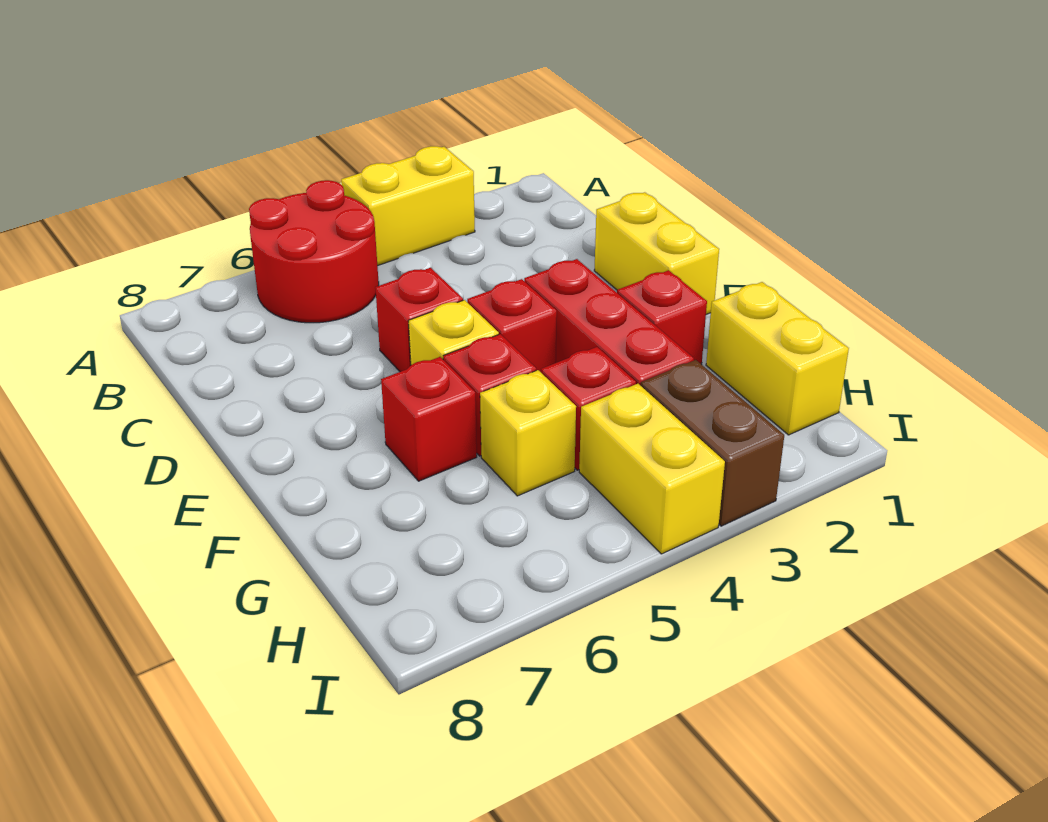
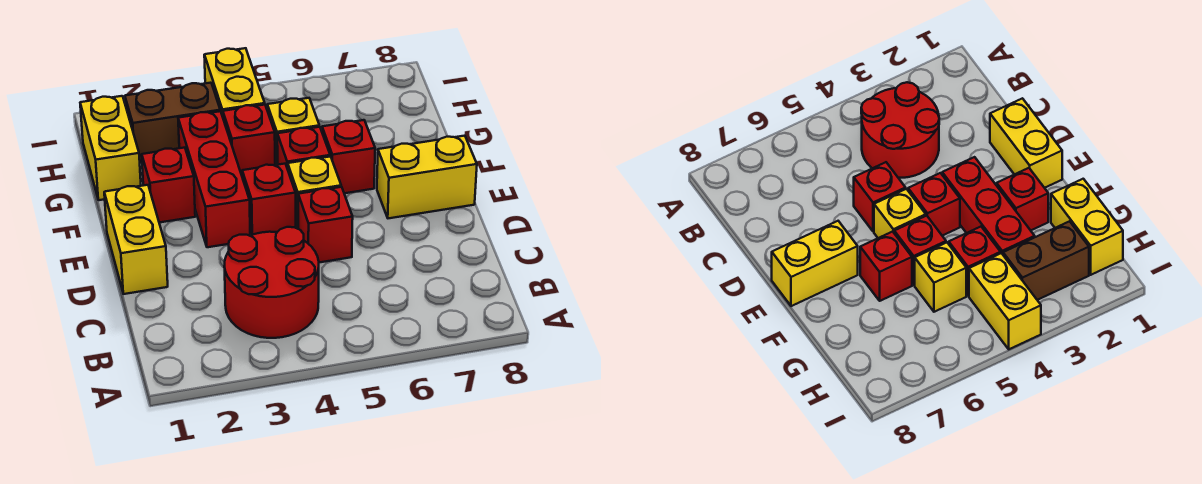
yellow brick A3:A4 level 1 -> yellow brick E7:E8 level 1
red round brick A5:B6 level 1 -> red round brick B3:C4 level 1
brown brick H3:I3 level 1 -> brown brick H2:H3 level 1

